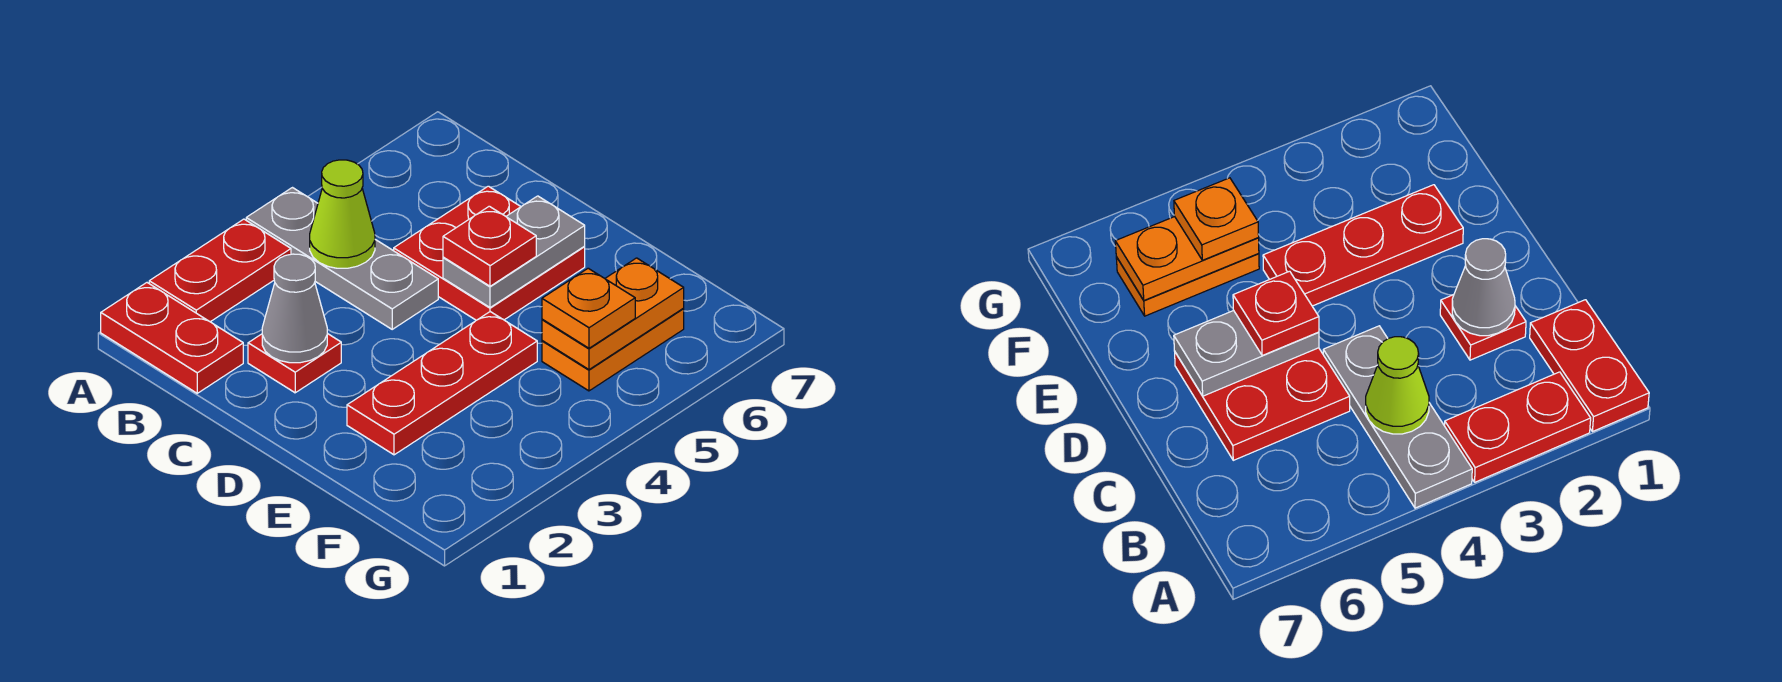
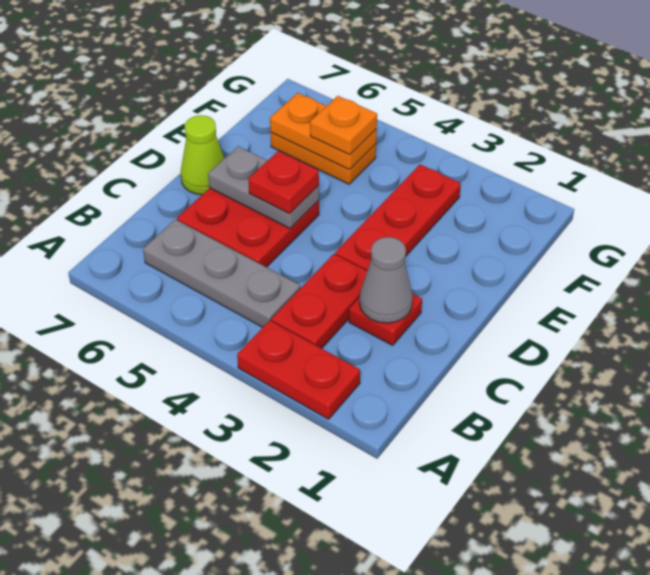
red plate A1:B1 level 1 -> red plate B3:C3 level 1
grey plate A4:C4 level 1 -> grey plate B4:B6 level 1
lime cone B4 level 2 -> lime cone D7 level 1
red plate E2:E4 level 1 -> red plate D3:F3 level 1

